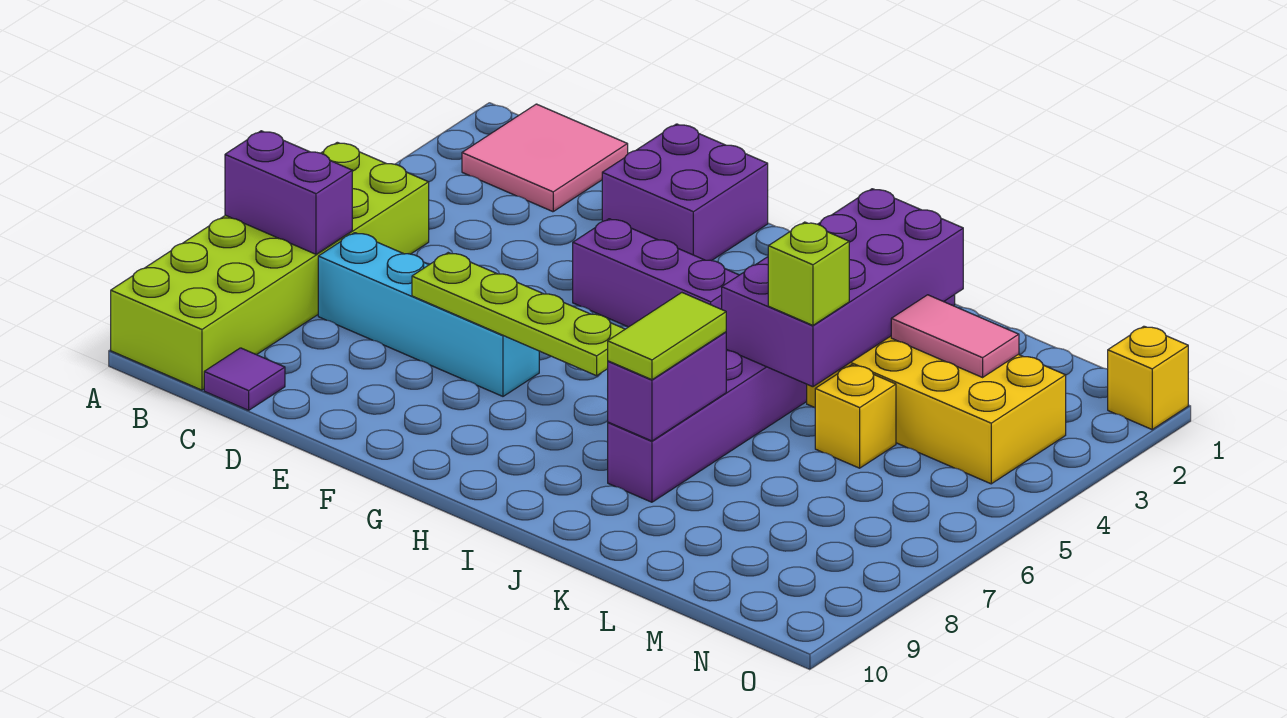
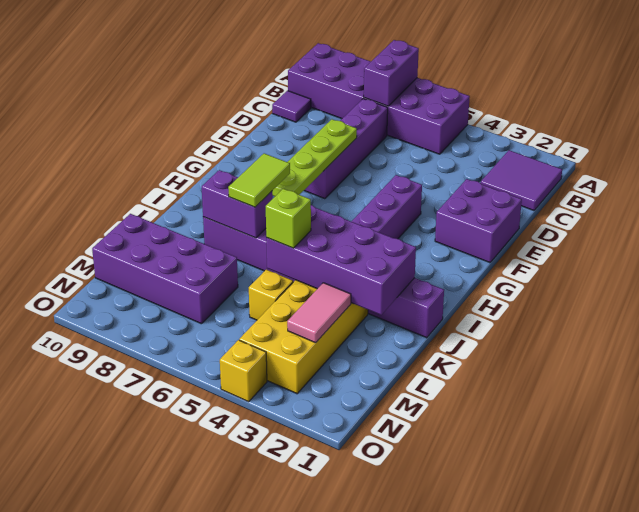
lime brick A5:B10 level 1 -> purple brick A5:B10 level 1
pink tile B1:C2 level 1 -> purple tile B1:C2 level 1
cyan brick C7:F7 level 1 -> purple brick C7:F7 level 1
lime tile J7:J8 level 3 -> lime tile I7:J7 level 3
none -> purple brick L7:M10 level 1
yellow brick O1 level 1 -> yellow brick O4 level 1

